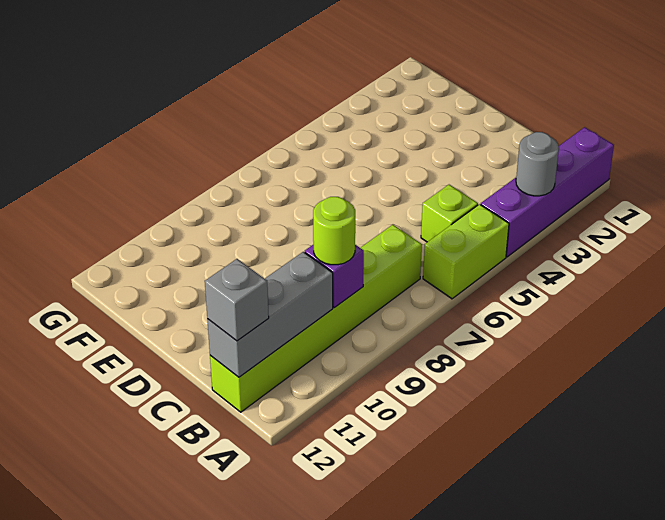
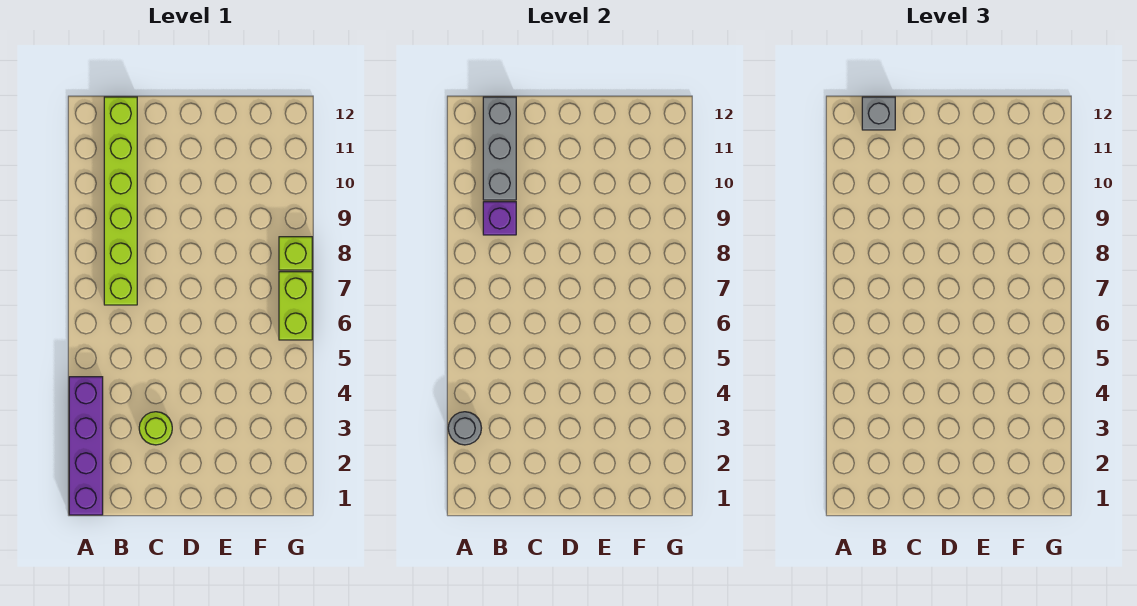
lime brick A5:A6 level 1 -> lime brick G6:G7 level 1
lime brick B5 level 1 -> lime brick G8 level 1
lime round brick B9 level 3 -> lime round brick C3 level 1

